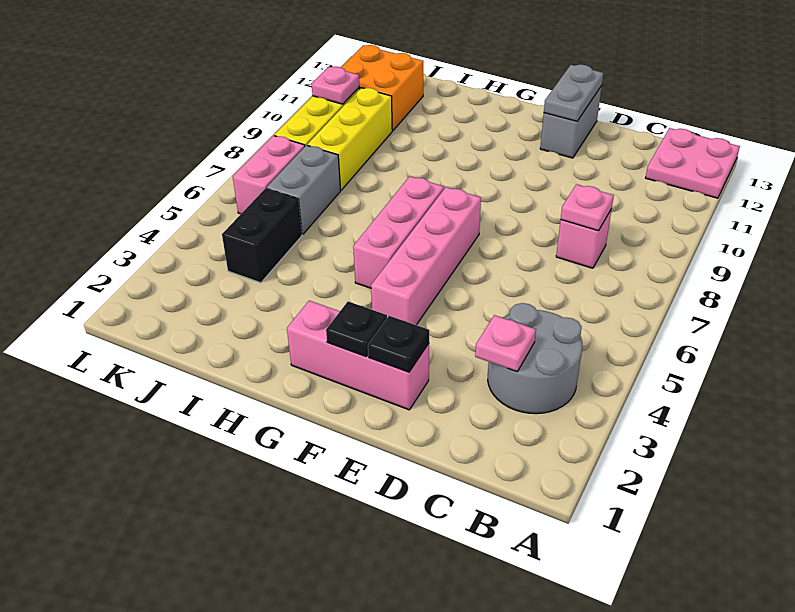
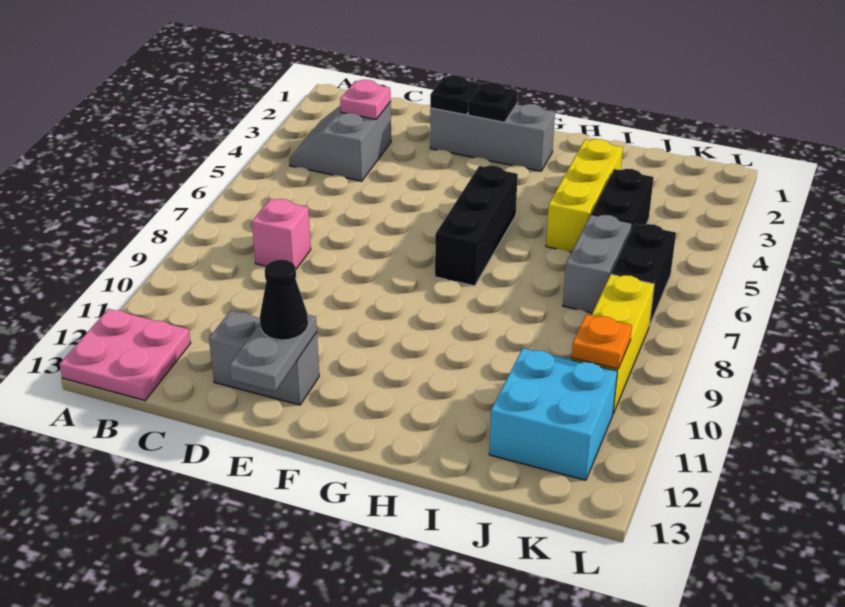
grey round brick B3:C4 level 1 -> grey slope B3:C4 level 1 top C
pink plate C8 level 2 -> none
pink brick E2:G2 level 1 -> grey brick E2:G2 level 1
grey brick E12:E13 level 1 -> grey brick D12:E12 level 1
none -> black cone E12 level 3
pink brick F4:F7 level 1 -> none
pink brick G5:G7 level 1 -> black brick G5:G7 level 1
yellow brick J8:J10 level 1 -> yellow brick I3:I5 level 1
orange brick J11:K12 level 1 -> cyan brick J11:K12 level 1
pink brick K6:K7 level 1 -> black brick K6:K7 level 1
pink plate K10 level 2 -> orange plate K10 level 2

